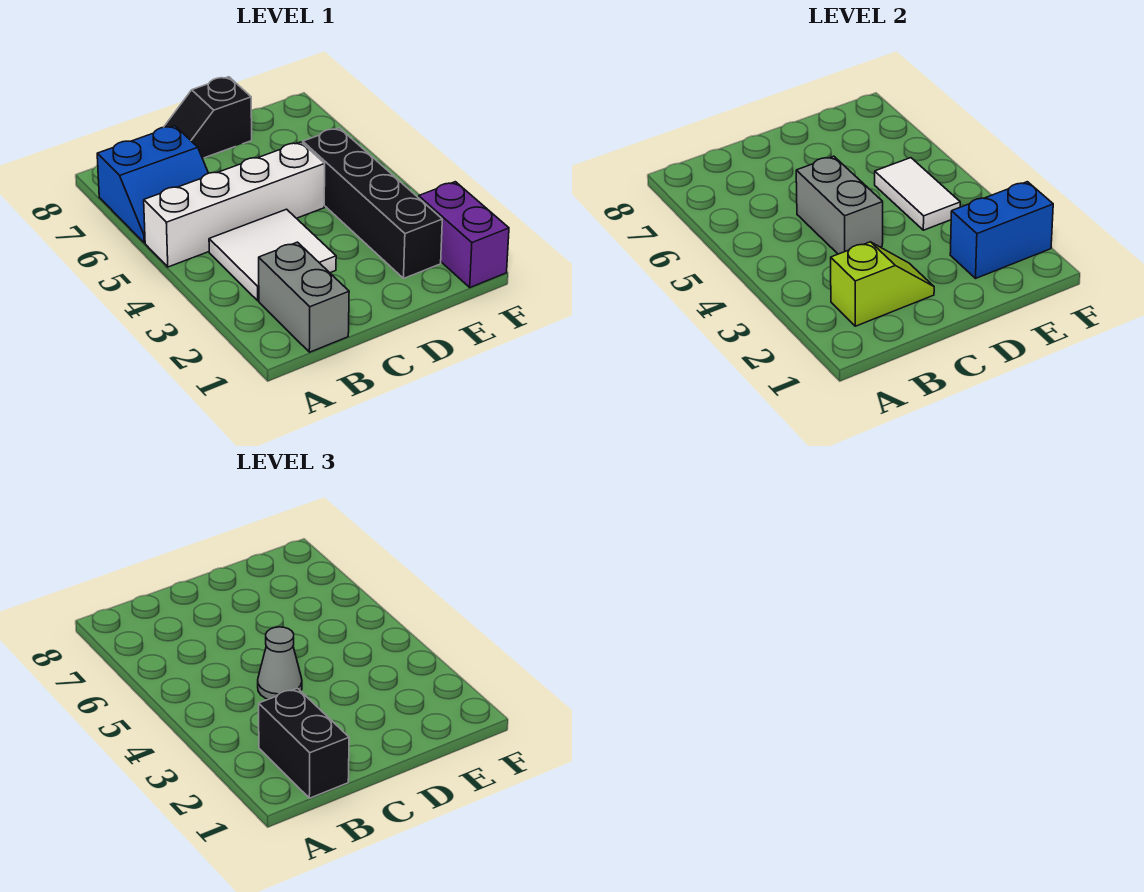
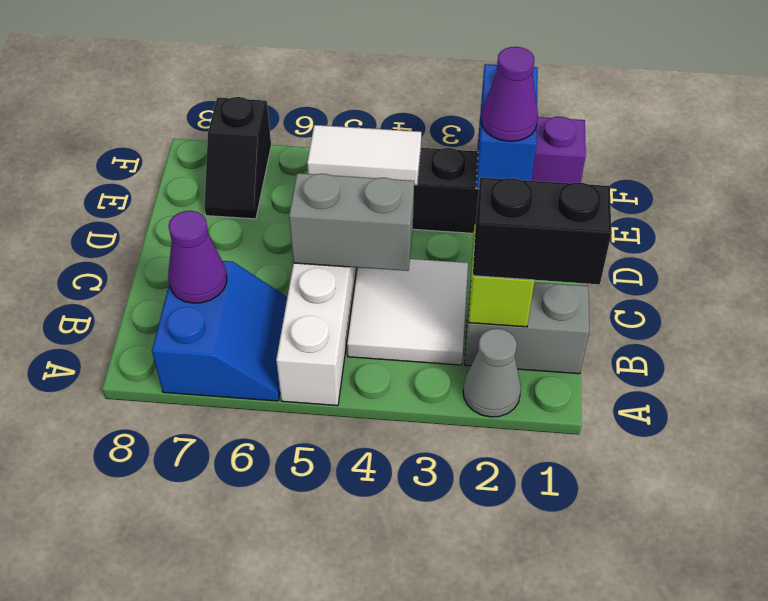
none -> purple cone B7 level 2
grey cone C4 level 3 -> grey cone A2 level 1
black slope C8:D8 level 1 top D -> black slope E7:F7 level 1 top F
none -> purple cone E2 level 3

